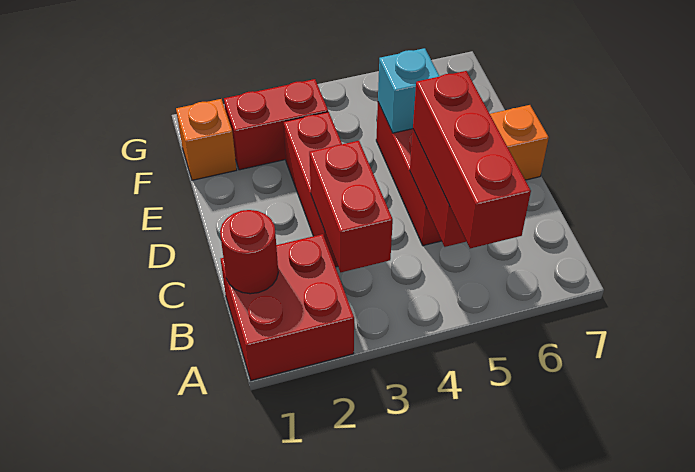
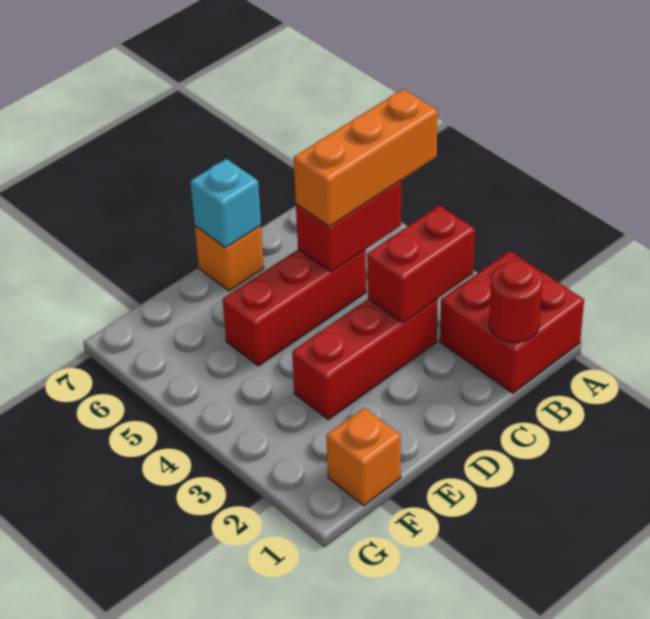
red brick A5:C5 level 3 -> orange brick A5:C5 level 3
cyan brick E5 level 2 -> cyan brick D7 level 2
red brick F2:F3 level 1 -> none

